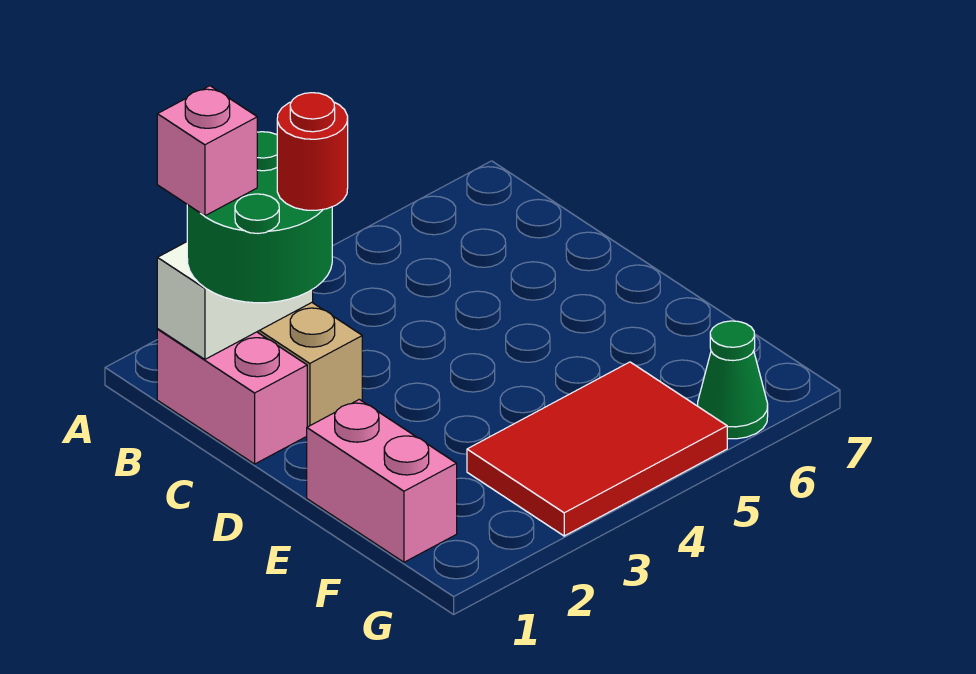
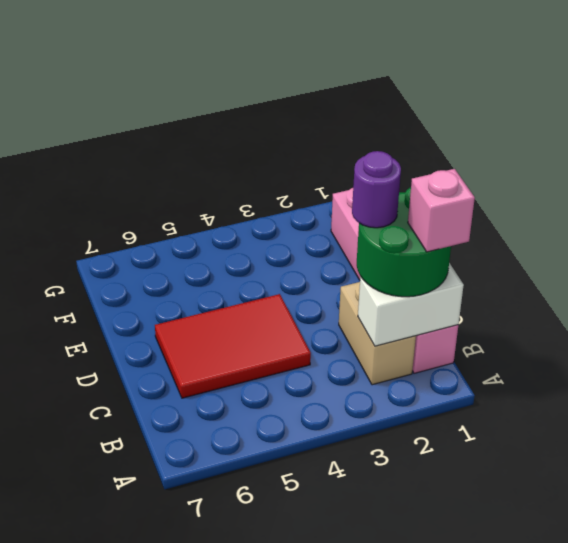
red round brick C2 level 4 -> purple round brick C2 level 4
red tile F3:G5 level 1 -> red tile C4:D6 level 1
green cone G6 level 1 -> none

